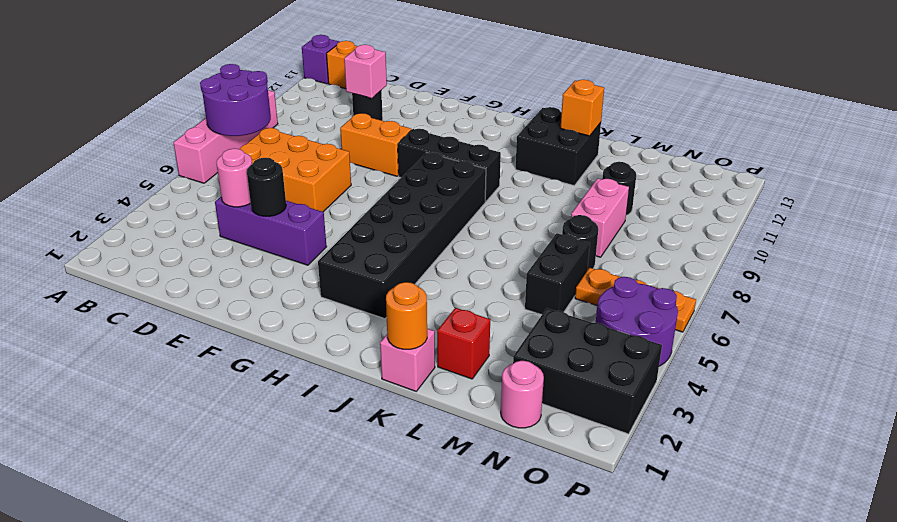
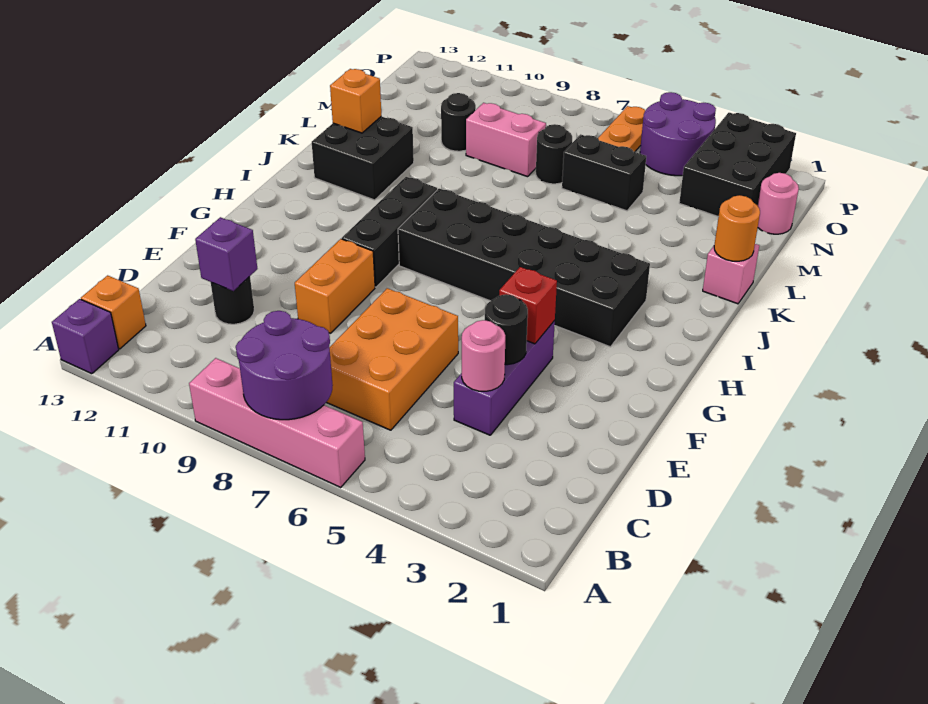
pink brick D11 level 2 -> purple brick D11 level 2
red brick L2 level 1 -> red brick F4 level 2

